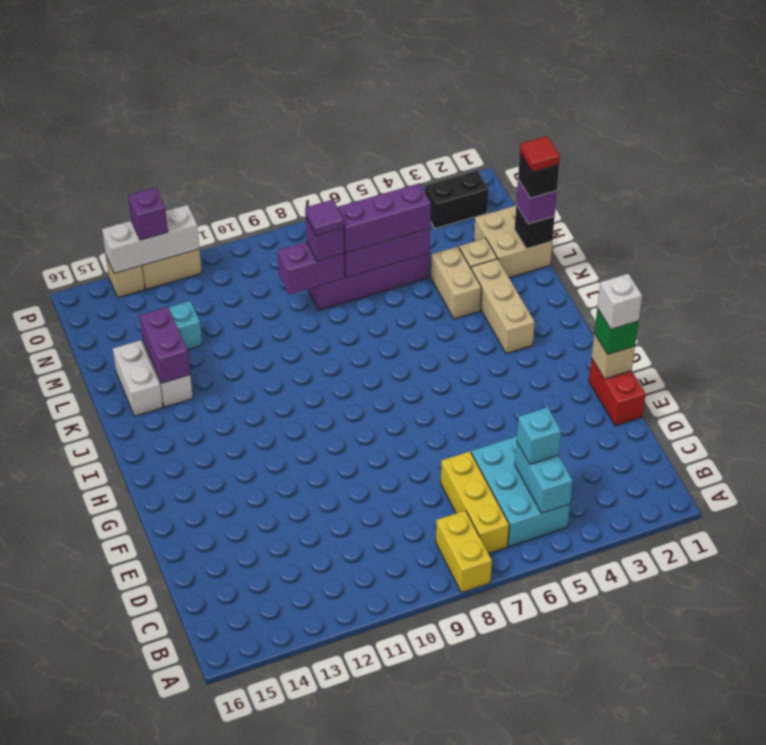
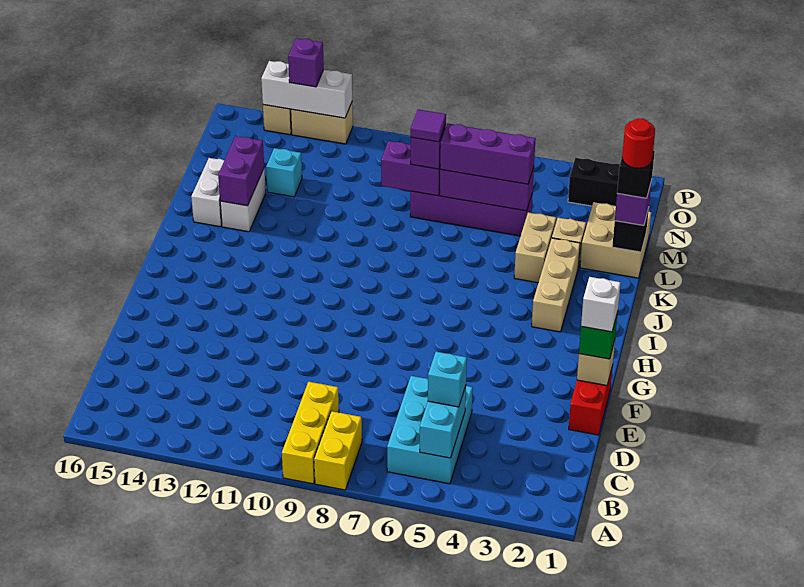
yellow brick B7:D7 level 1 -> yellow brick A9:C9 level 1
red tile L1 level 5 -> red round brick L1 level 5

